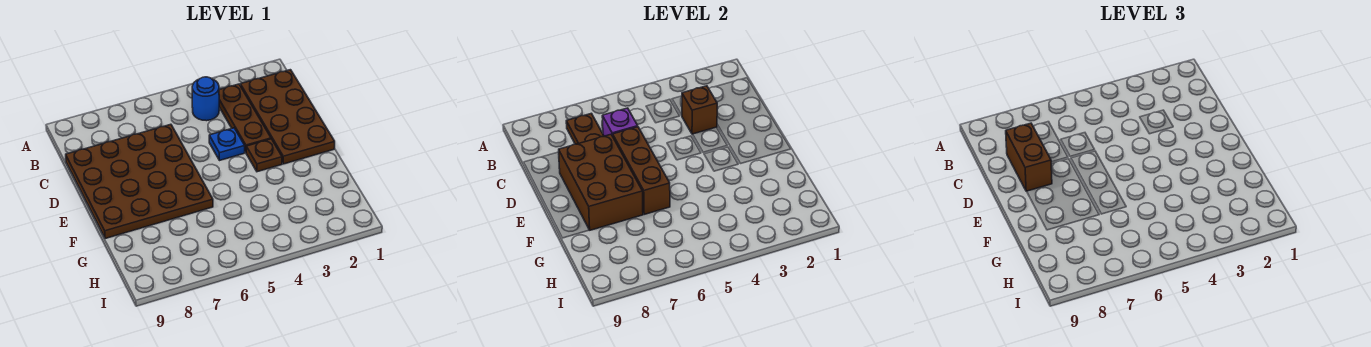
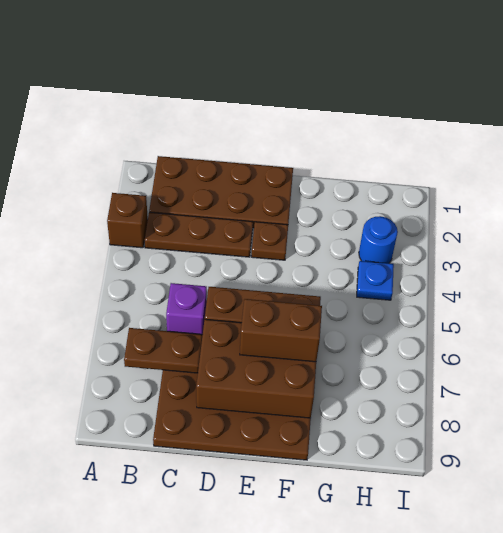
blue round brick B4 level 1 -> blue round brick H3 level 1
brown brick C3 level 2 -> brown brick A3 level 1
brown brick C8:D8 level 3 -> brown brick E7:F7 level 3
blue plate D4 level 1 -> blue plate H4 level 1

